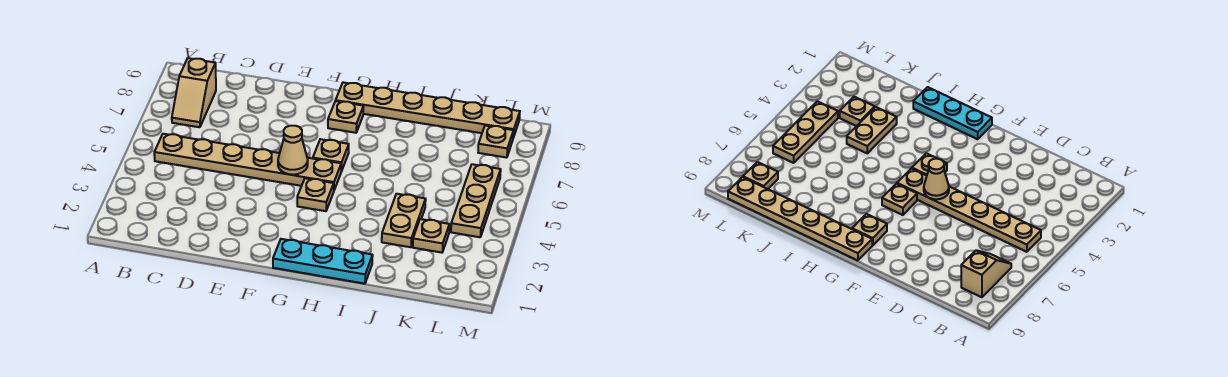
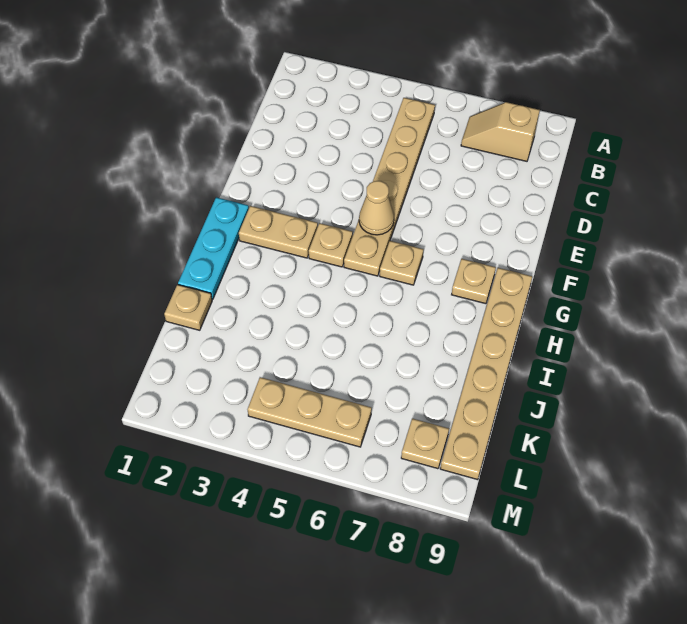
tan plate J3:J4 level 1 -> tan plate G2:G3 level 1
tan plate K3 level 1 -> tan plate J1 level 1

